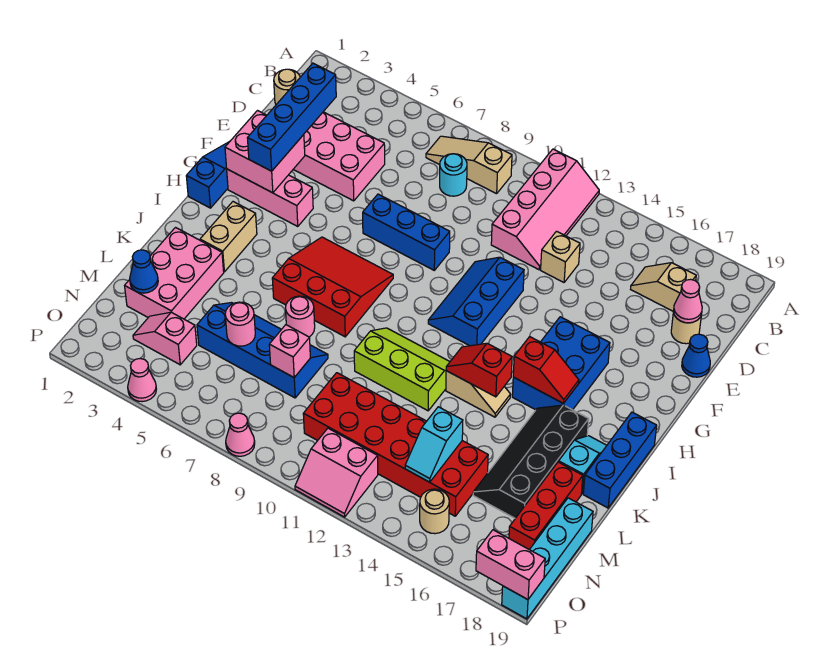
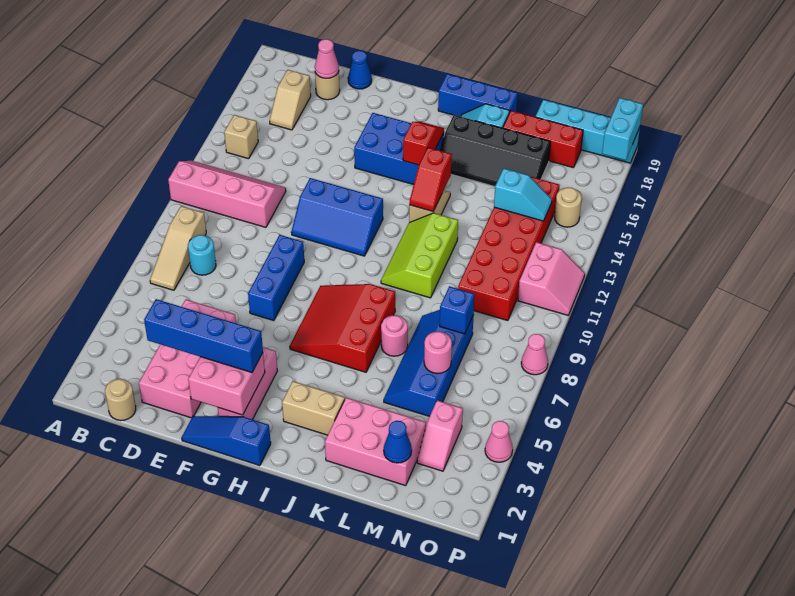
tan brick D13 level 1 -> tan brick B14 level 1
pink brick M8 level 2 -> blue brick M8 level 2
pink brick P18:P19 level 2 -> cyan brick P18:P19 level 2

